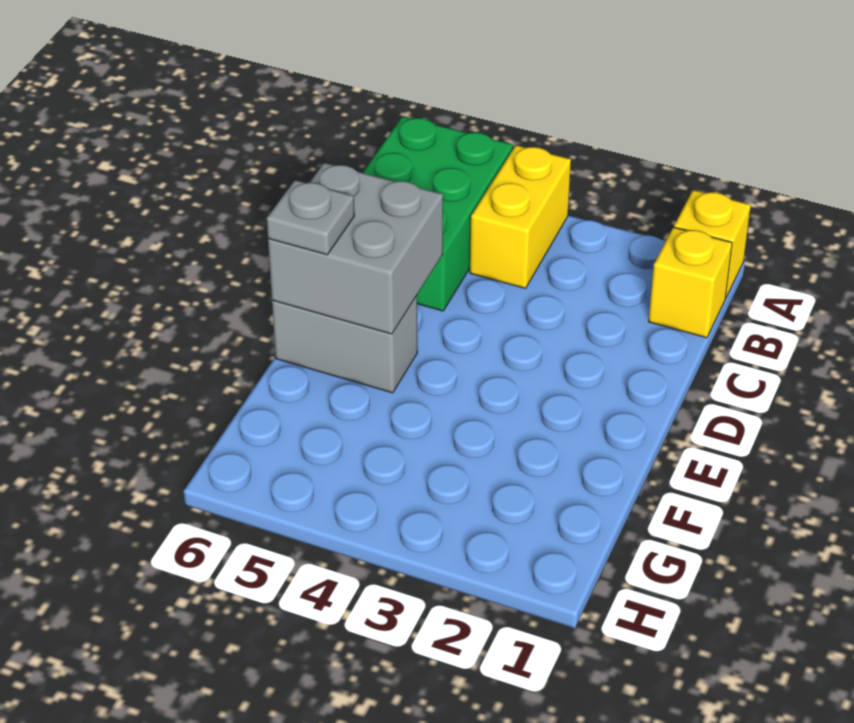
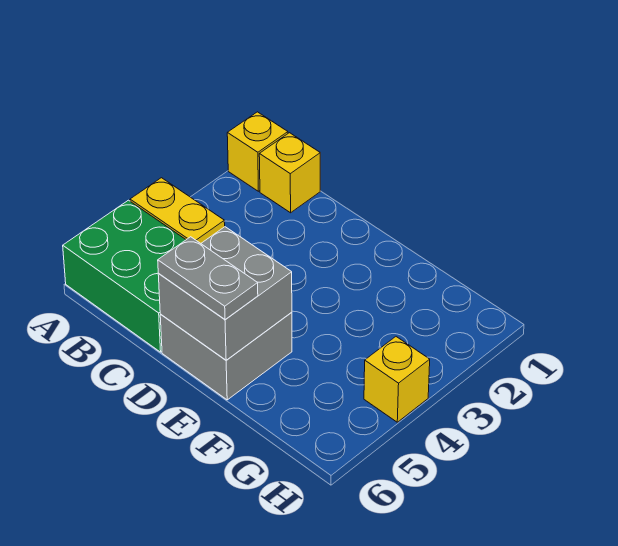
grey brick E5:E6 level 1 -> grey brick D5:E6 level 1
grey plate E6 level 3 -> grey plate D6:E6 level 3
none -> yellow brick H4 level 1

